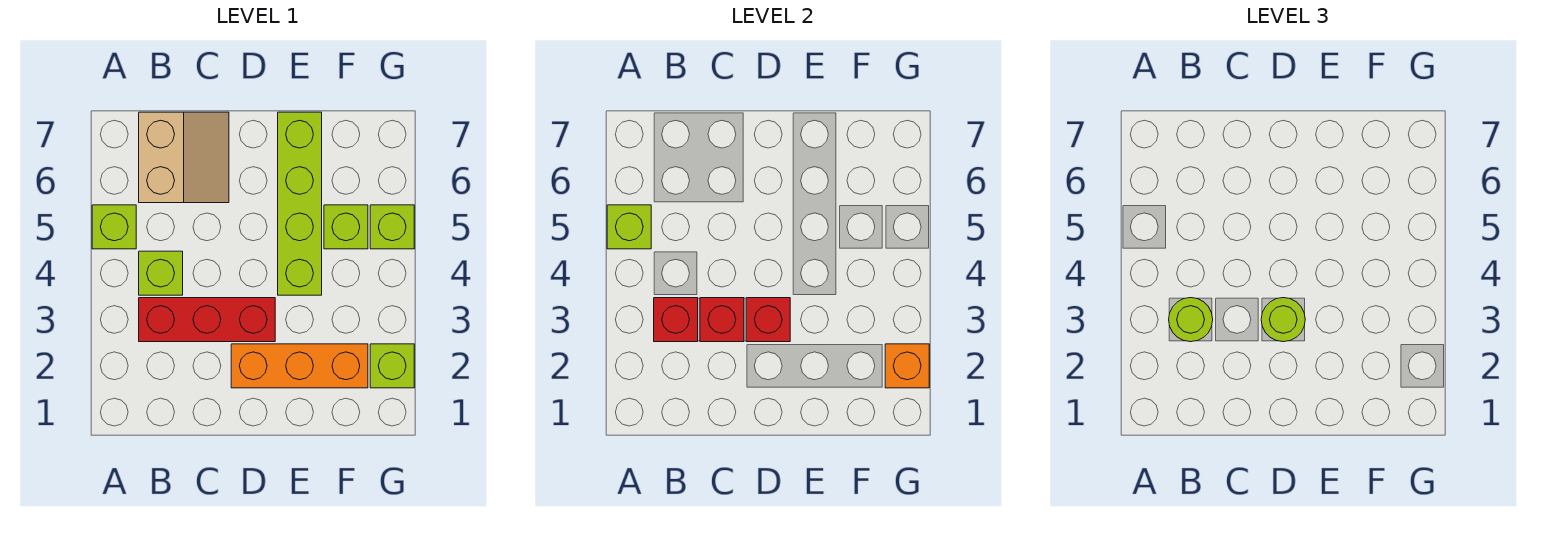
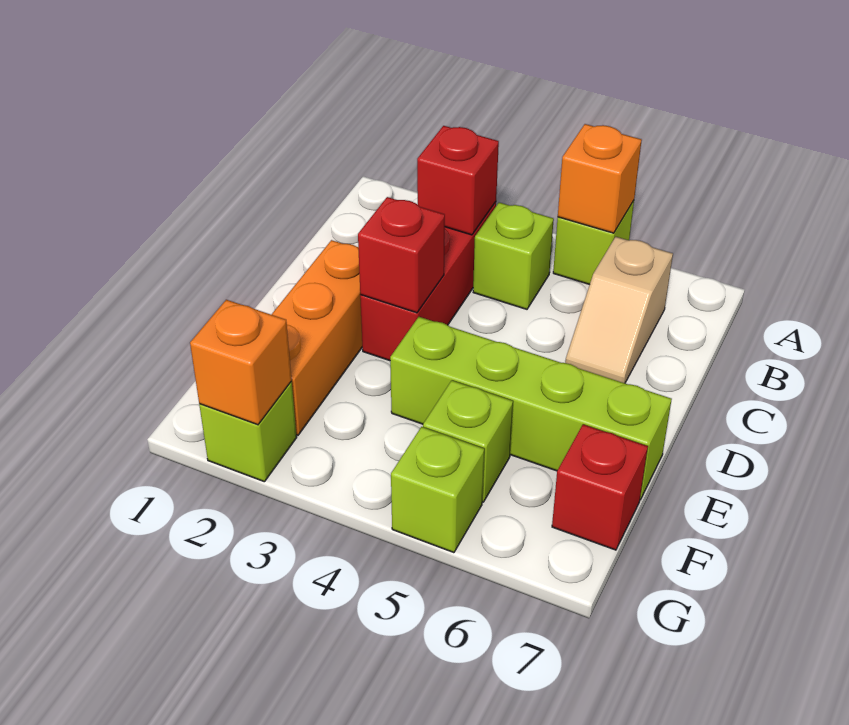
lime brick A5 level 2 -> orange brick A5 level 2
lime round brick B3 level 3 -> none
tan slope B6:C7 level 1 top B -> tan slope B6:C6 level 1 top B
red brick C3 level 2 -> red brick F7 level 1
lime round brick D3 level 3 -> none

